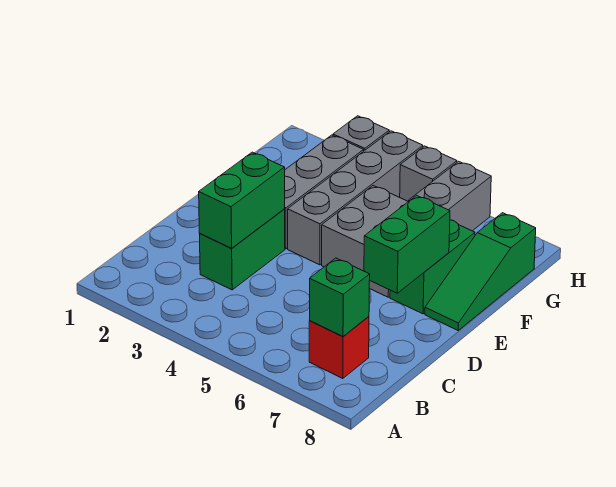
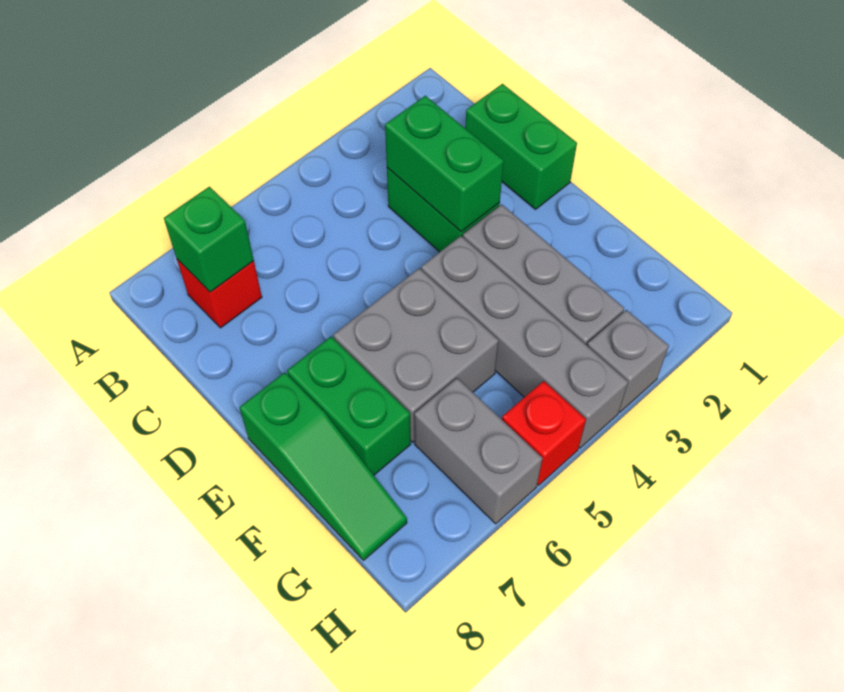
green brick D7:E7 level 2 -> green brick C1:D1 level 1
green slope E8:G8 level 1 top G -> green slope E8:G8 level 1 top E
grey brick H5 level 1 -> red brick H5 level 1

